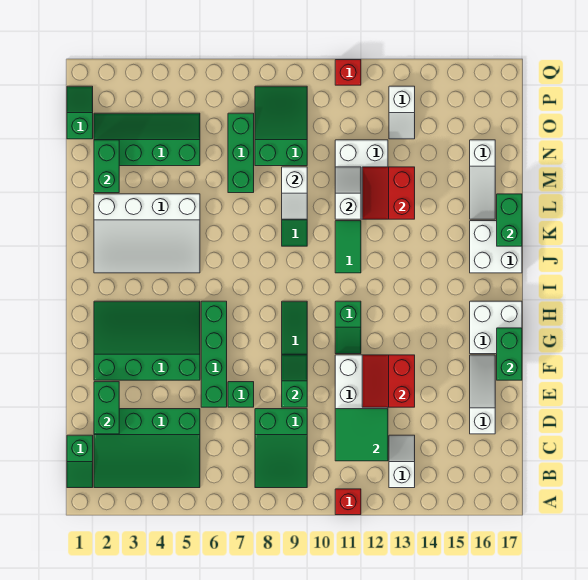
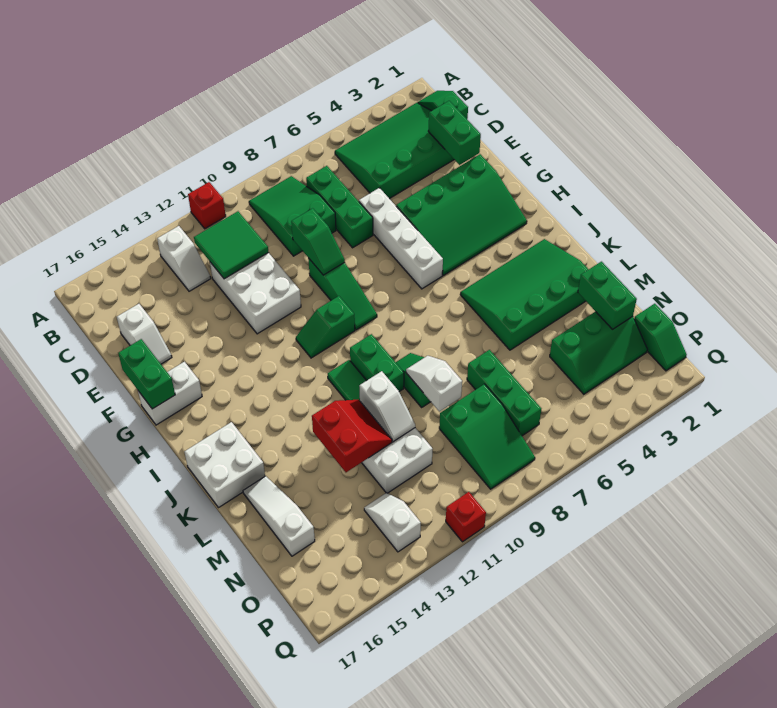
white slope D16:F16 level 1 top D -> white slope D16:E16 level 1 top D
green brick E6:H6 level 1 -> white brick E6:H6 level 1
green brick E7 level 1 -> green brick C7:E7 level 1
red slope E12:F13 level 2 top 13 -> none
green slope G11:H11 level 1 top H -> green slope H10:H11 level 1 top 10
white brick G16:H17 level 1 -> white brick G16:G17 level 1
white slope J2:L5 level 1 top L -> green slope J2:L5 level 1 top L
green brick K17:L17 level 2 -> green brick J10:K10 level 1
green slope N2:O5 level 1 top N -> green slope N2:O4 level 1 top N

